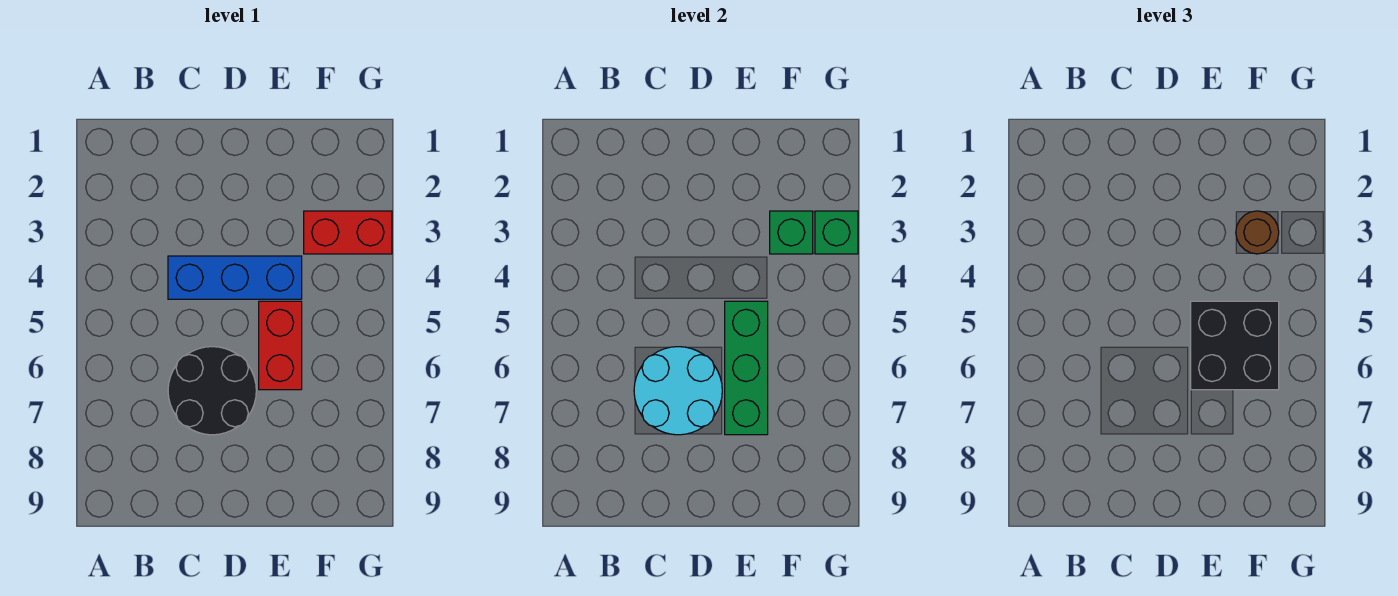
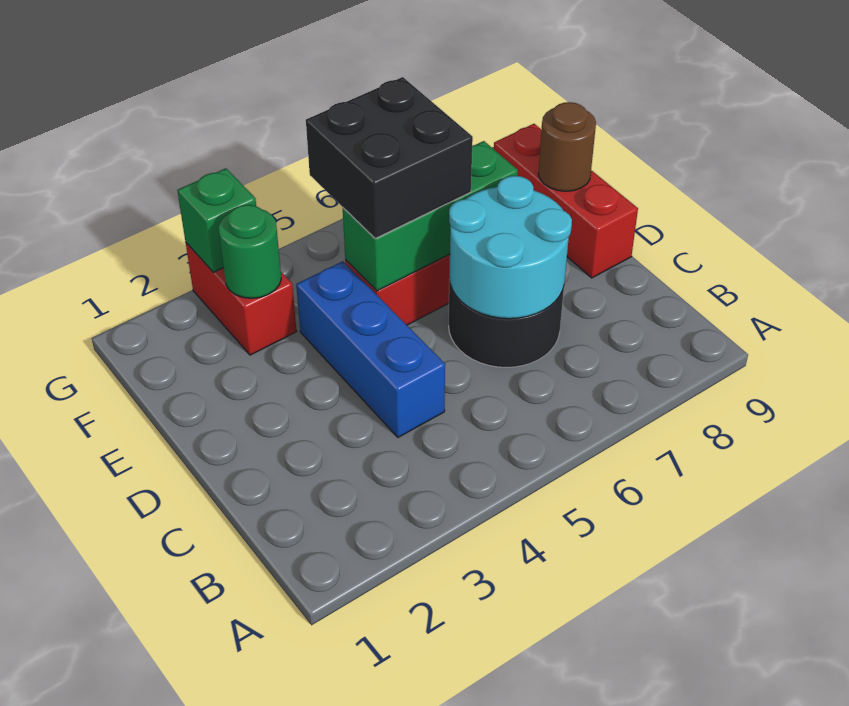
none -> red brick D9:F9 level 1
green brick F3 level 2 -> green round brick F3 level 2
brown round brick F3 level 3 -> brown round brick E9 level 2

